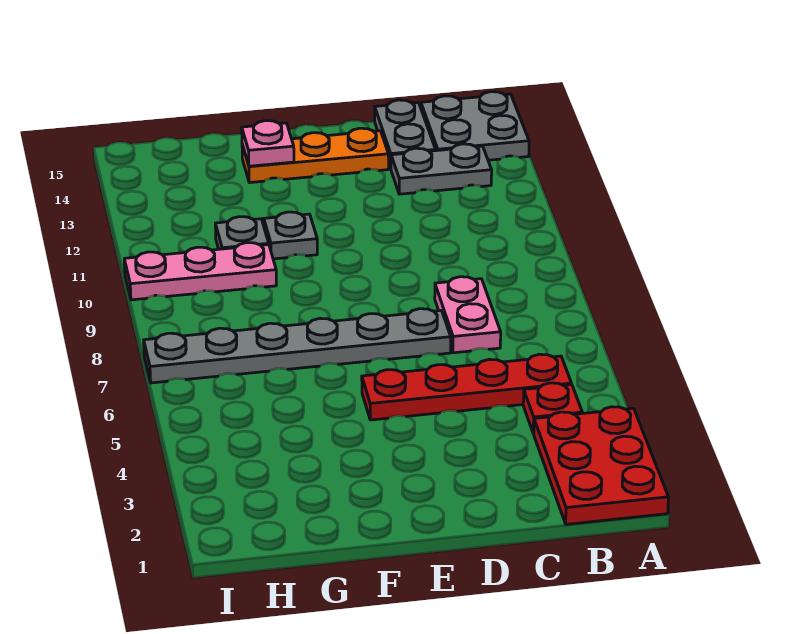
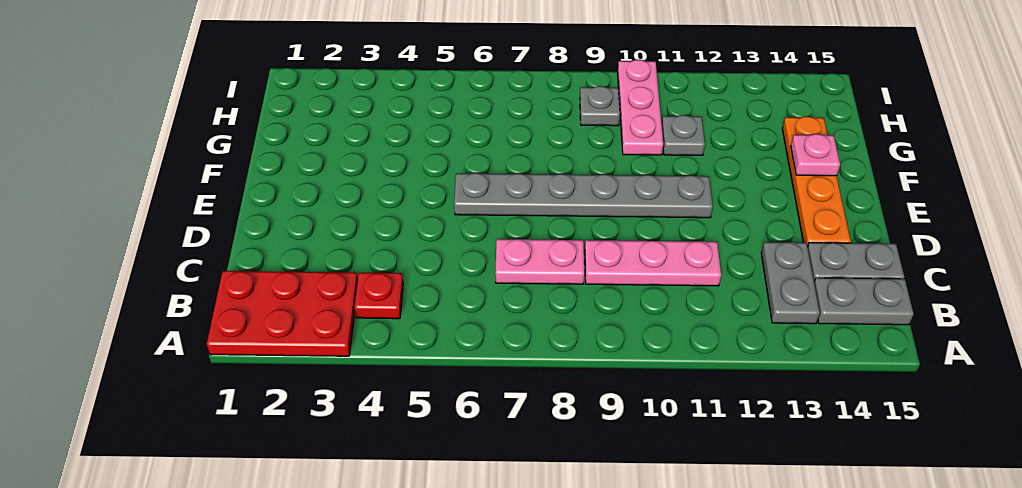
grey plate A14:B15 level 1 -> grey plate B14:B15 level 1
red plate B5:E5 level 1 -> none
none -> pink plate C9:C11 level 1
grey plate D7:I7 level 1 -> grey plate E6:E11 level 1
orange plate D14:F14 level 1 -> orange plate D14:G14 level 1
grey plate F11 level 1 -> grey plate H9 level 1

